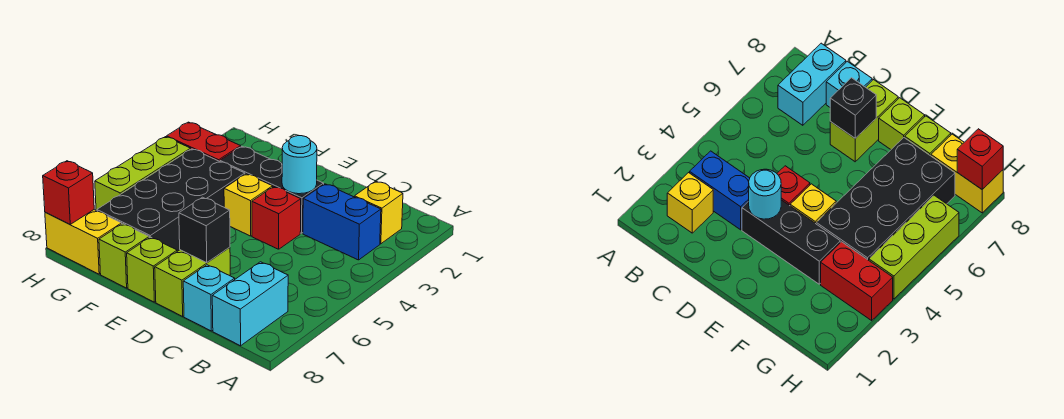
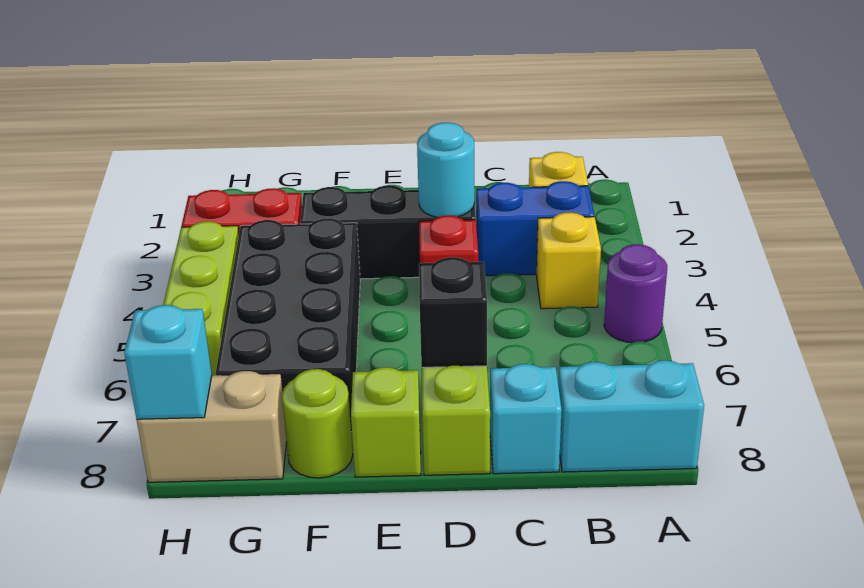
none -> purple round brick A5 level 1
cyan brick B7:B8 level 1 -> cyan brick A8:B8 level 1
yellow brick E4 level 1 -> yellow brick B4 level 1
lime brick F8 level 1 -> lime round brick F8 level 1
yellow brick G8:H8 level 1 -> tan brick G8:H8 level 1
red brick H8 level 2 -> cyan brick H8 level 2

